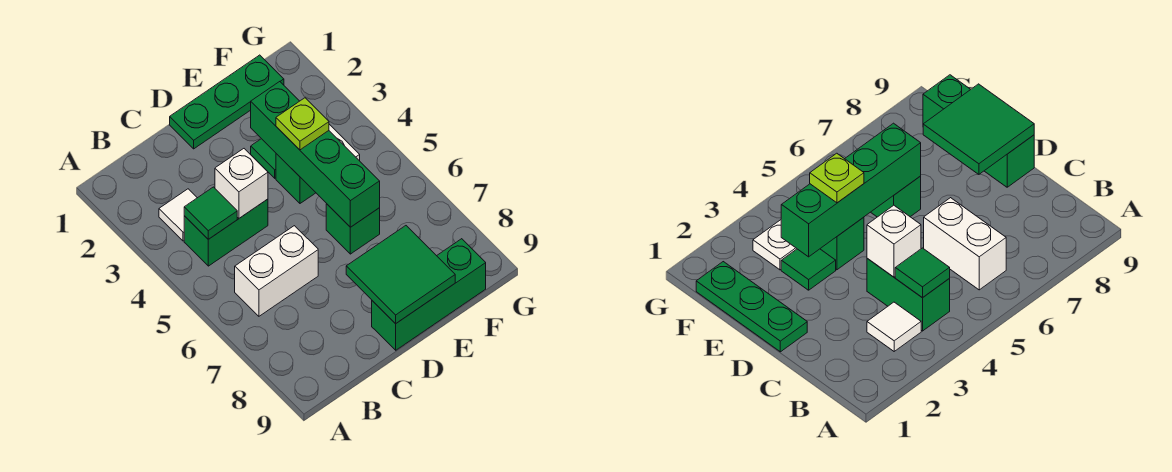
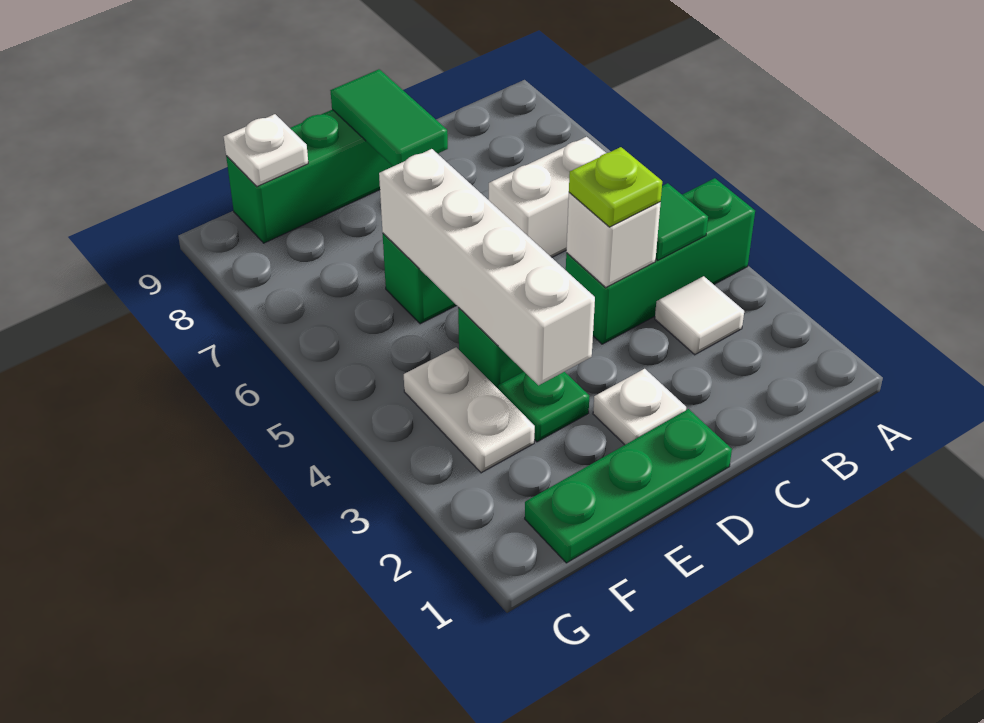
green brick B4:C4 level 1 -> green brick A4:C4 level 1
none -> white plate D2 level 1
green tile D8:E9 level 2 -> green tile D8:D9 level 2
green tile E3 level 1 -> green plate E3 level 1
green brick E3:E6 level 2 -> white brick E3:E6 level 2
lime plate E4 level 3 -> lime plate C4 level 3
none -> white plate F9 level 2

